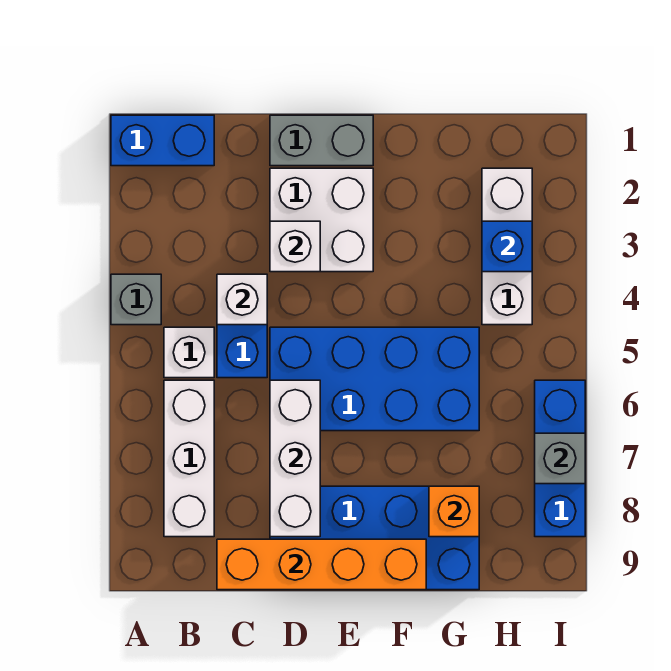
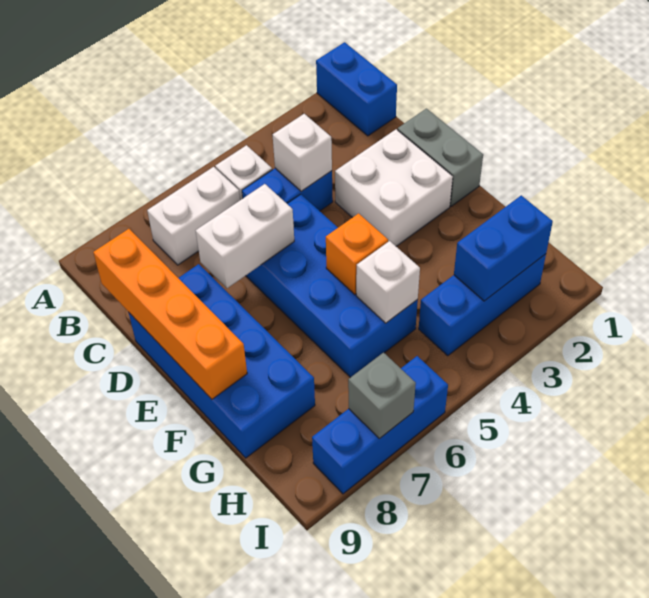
grey brick A4 level 1 -> none
white brick B6:B8 level 1 -> white brick B6:B7 level 1
white brick D3 level 2 -> white brick G5 level 2
white brick D6:D8 level 2 -> white brick D6:D7 level 2
orange brick G8 level 2 -> orange brick F5 level 2
white brick H2:H4 level 1 -> blue brick H2:H4 level 1
blue brick H3 level 2 -> blue brick H2:H3 level 2

